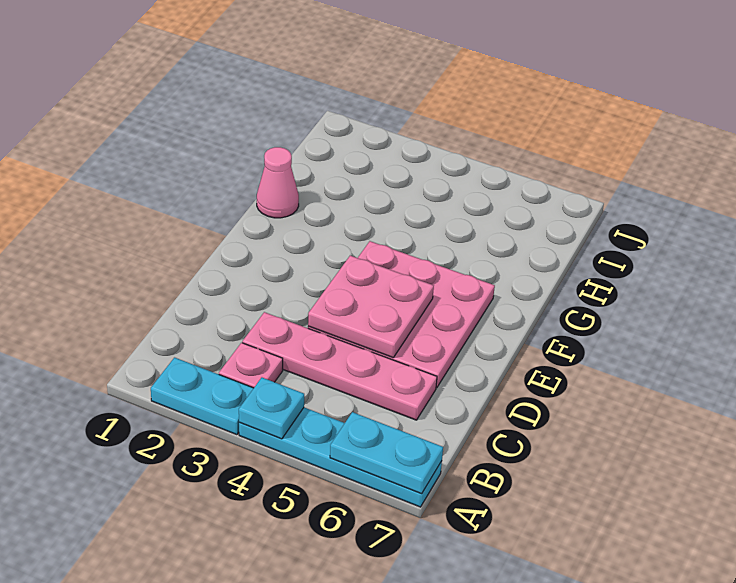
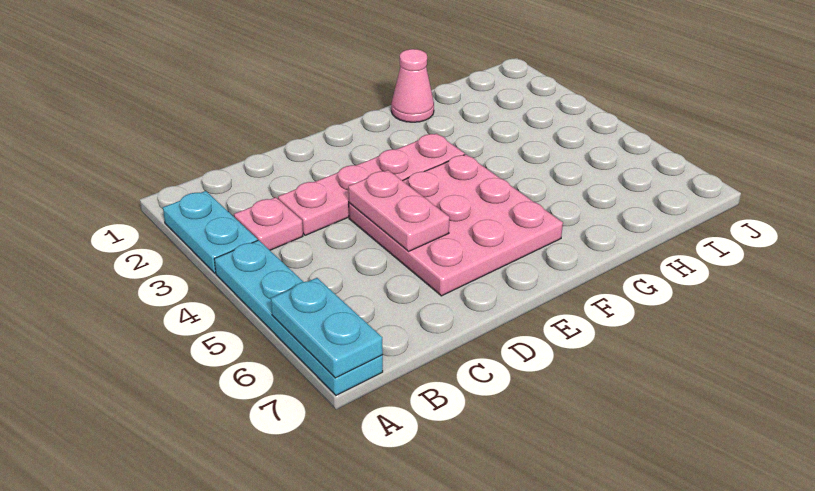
cyan plate A4 level 2 -> none
pink plate C3:C6 level 1 -> pink plate C3:F3 level 1
pink plate D4:E5 level 2 -> pink plate D4:D5 level 2

